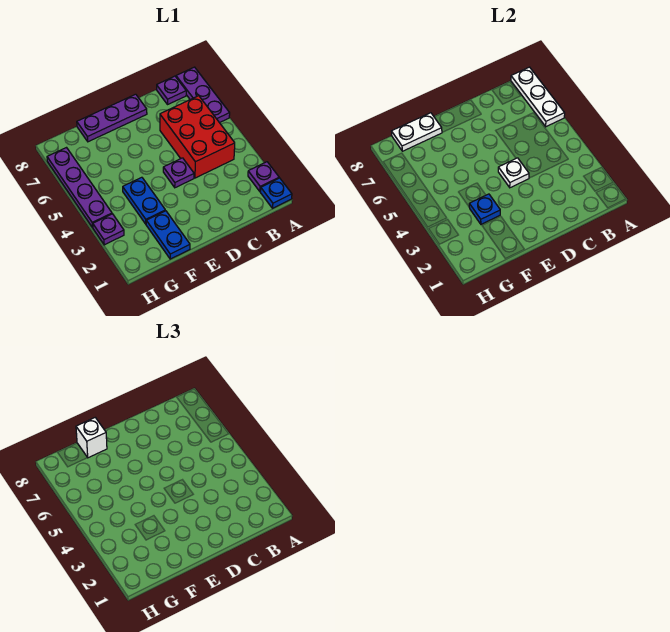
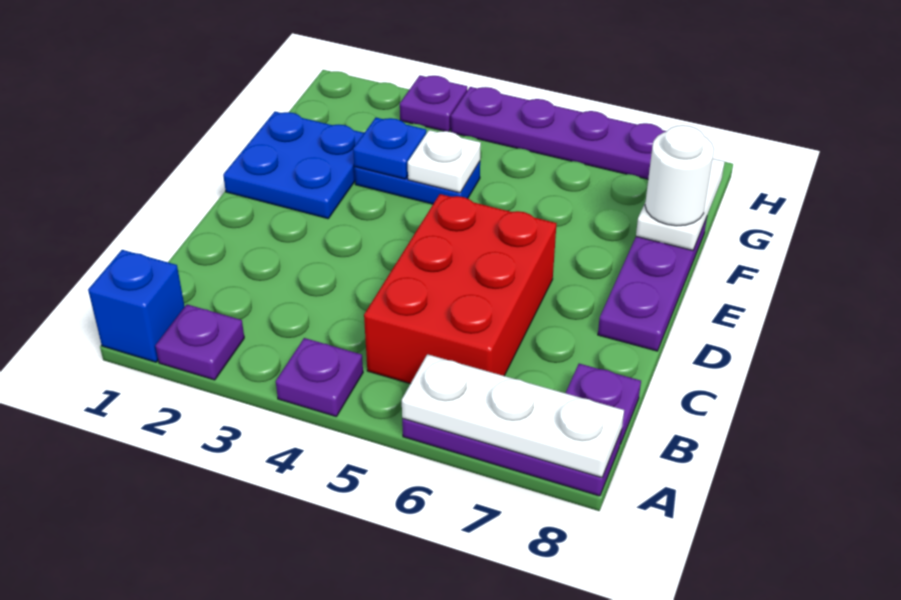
blue plate A1 level 1 -> blue brick A1 level 1
red brick B4:C6 level 1 -> red brick B5:D6 level 1
purple plate D4 level 1 -> purple plate A4 level 1
white plate D4 level 2 -> white plate F4 level 2
blue plate F1:F2 level 1 -> blue plate E1:F2 level 1
white brick F8 level 3 -> white round brick F8 level 3

